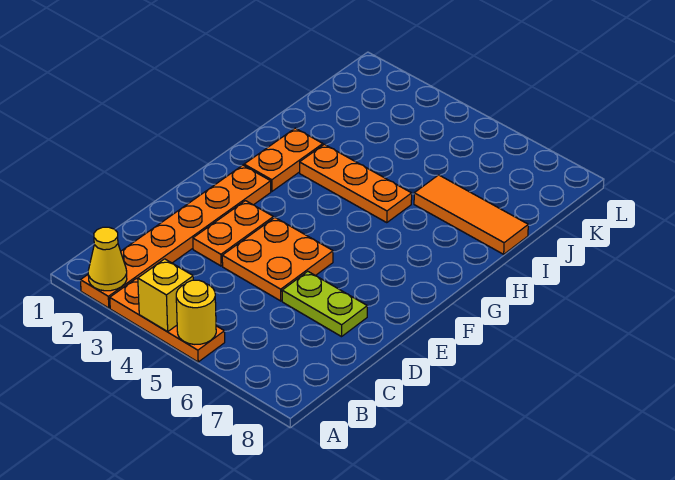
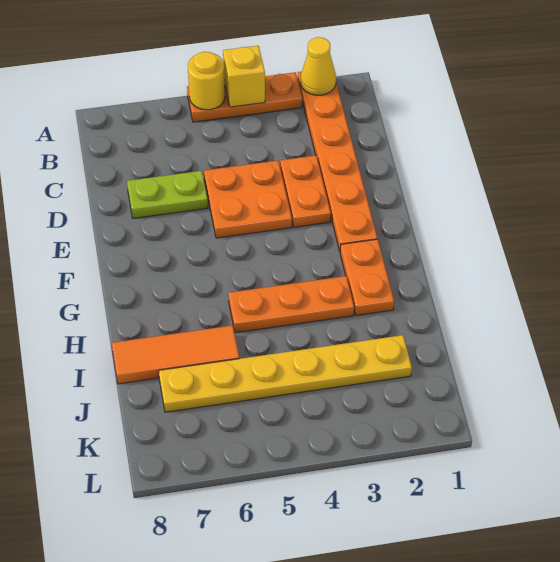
none -> yellow plate J2:J7 level 1

